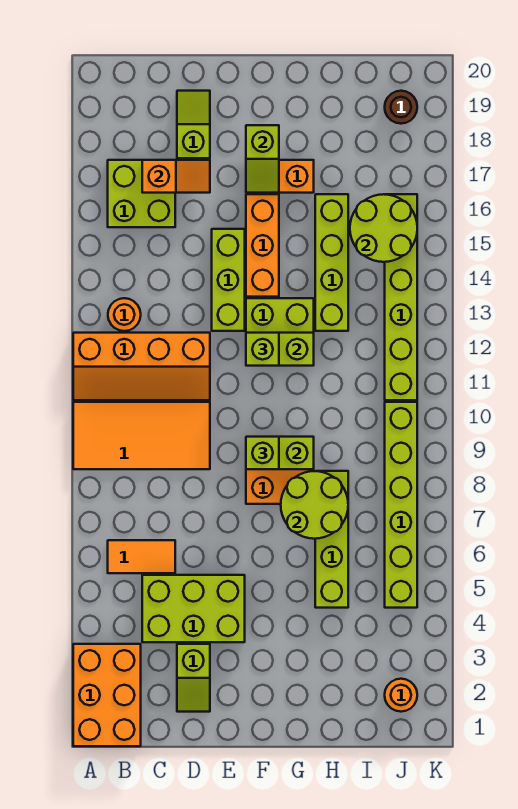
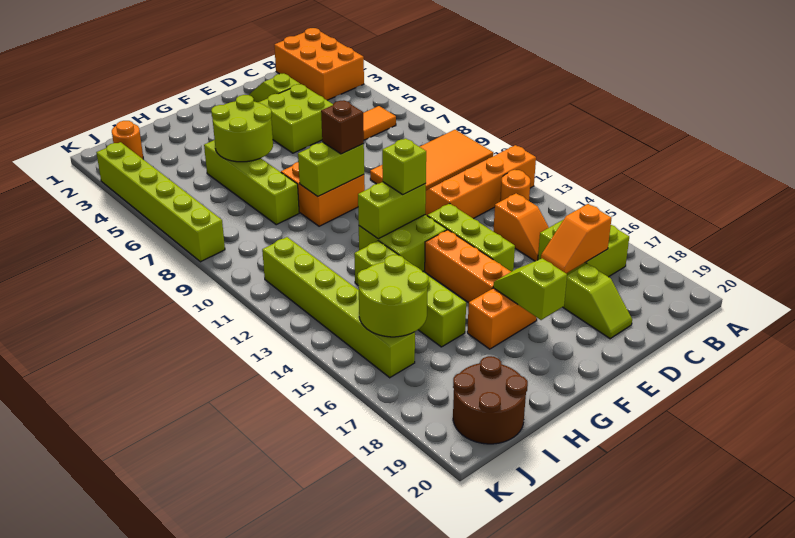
lime brick C4:E5 level 1 -> lime brick D4:E5 level 1
none -> orange slope C14:C15 level 1 top 14
lime brick F9 level 3 -> brown brick F9 level 3
lime round brick G7:H8 level 2 -> lime round brick G5:H6 level 2
lime brick J5:J10 level 1 -> lime brick K3:K8 level 1
brown round brick J19 level 1 -> brown round brick I19:J20 level 1

